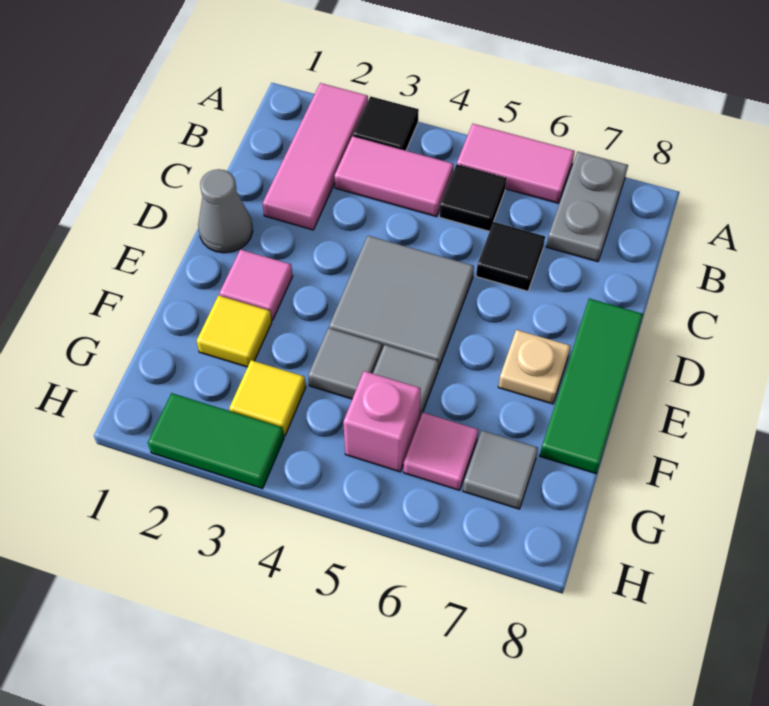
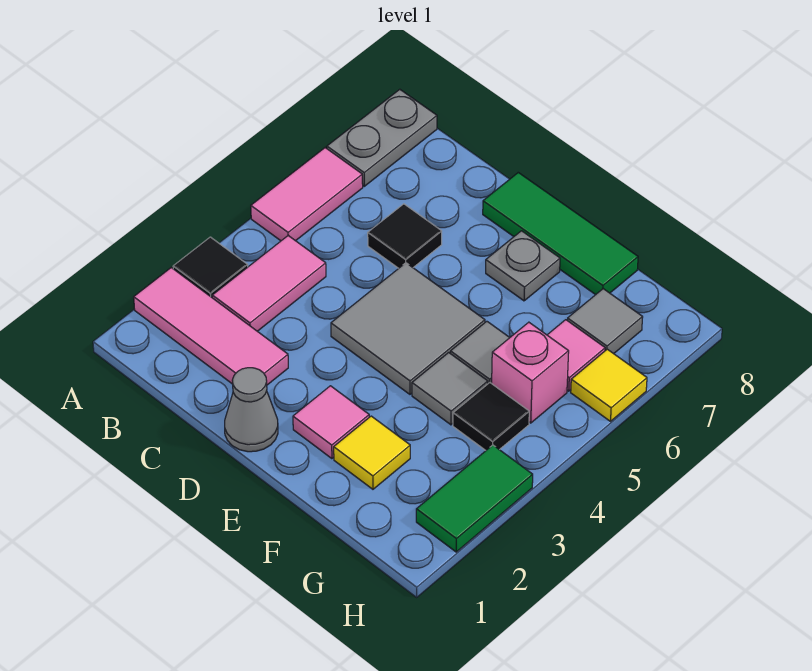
grey plate A7:B7 level 1 -> grey plate A7:A8 level 1
black tile B5 level 1 -> black tile G4 level 1
tan plate E7 level 1 -> grey plate E7 level 1
yellow tile G3 level 1 -> yellow tile H6 level 1

